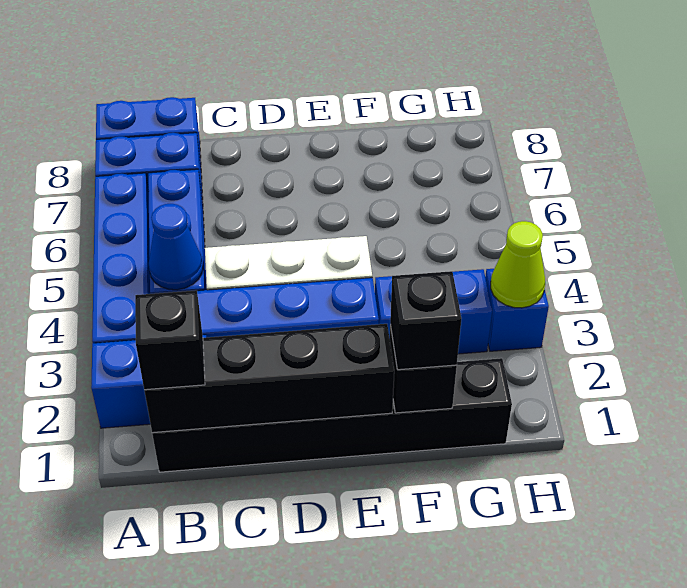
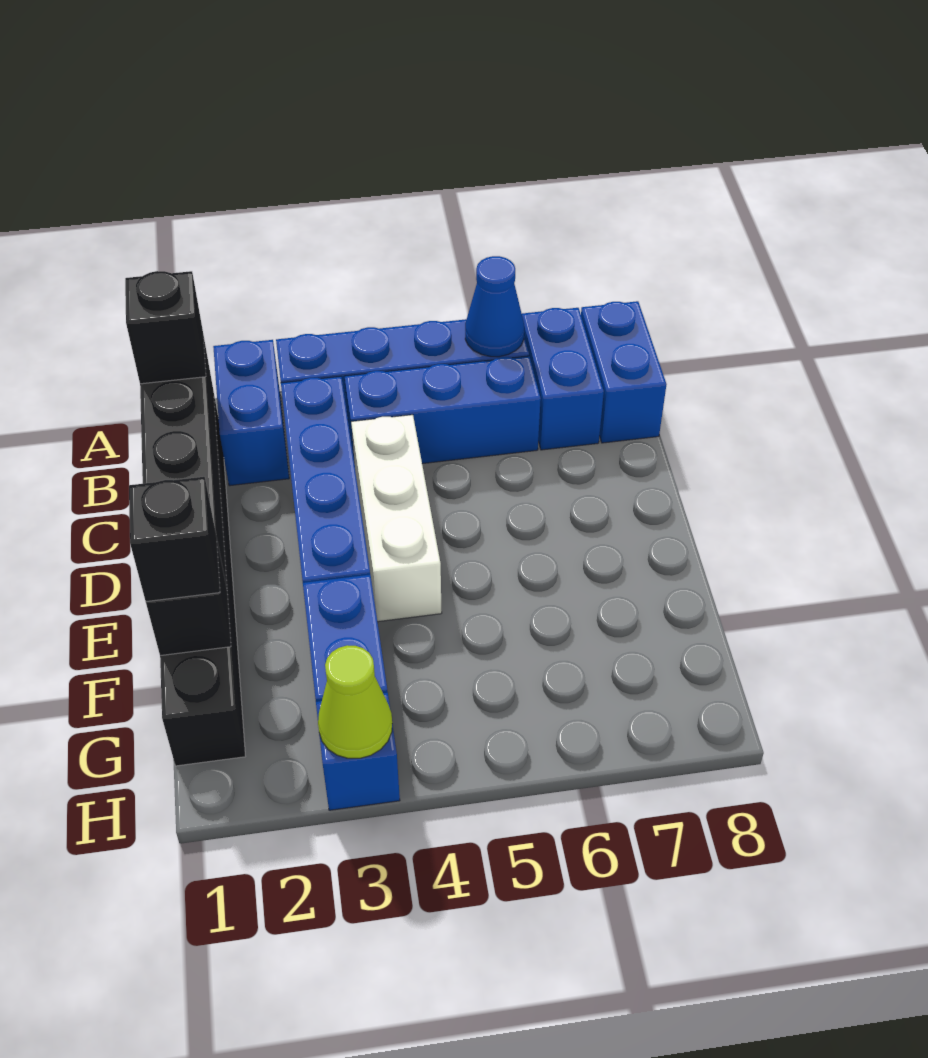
blue cone B4 level 2 -> blue cone A6 level 2

